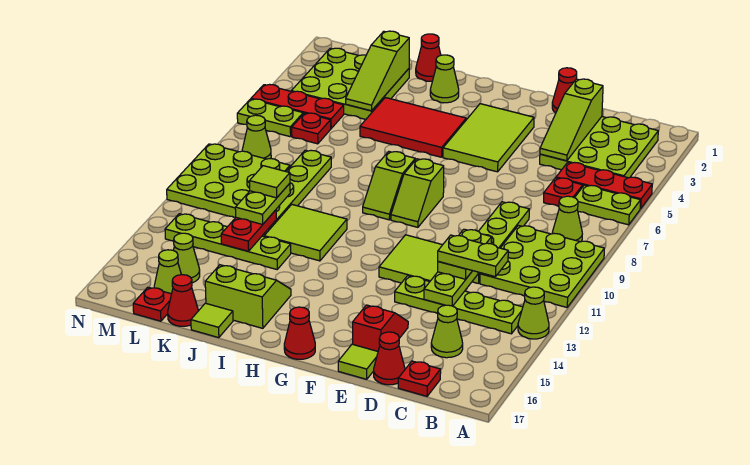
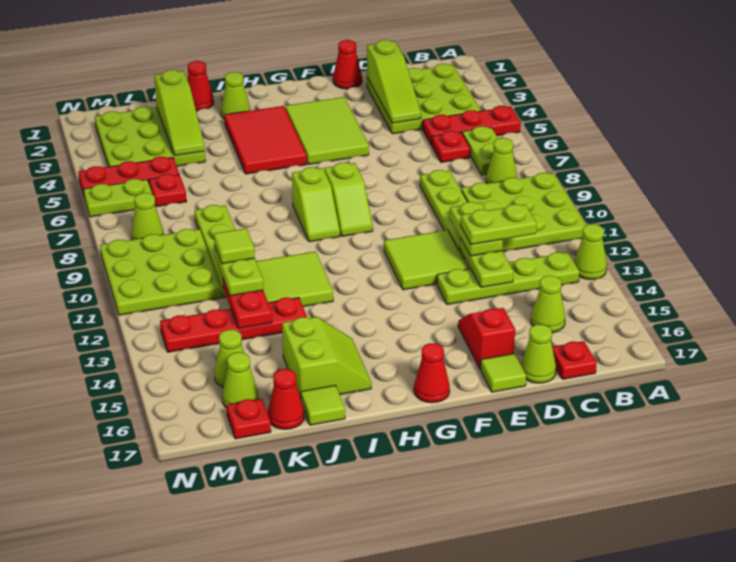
lime plate A6:B6 level 1 -> lime plate B6:B7 level 1
red cone D17 level 1 -> lime cone D17 level 1
red tile H4:J5 level 1 -> red tile H3:I5 level 1
lime slope I15:J16 level 1 top 16 -> lime slope I15:J16 level 1 top J
lime plate J13:M13 level 1 -> red plate J13:M13 level 1

